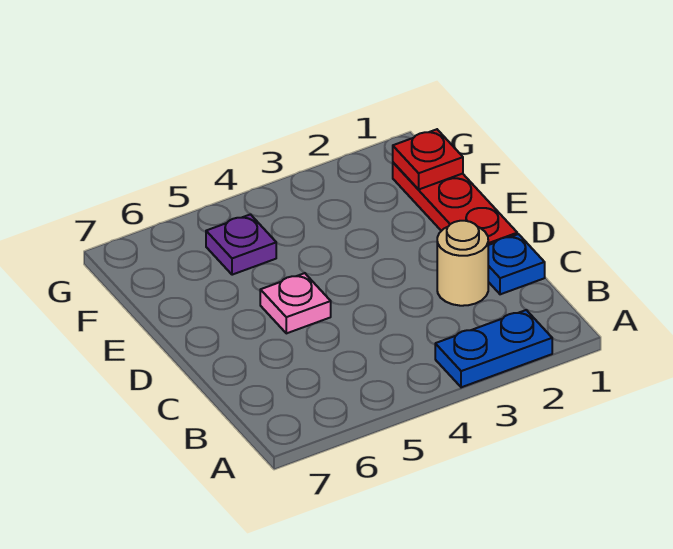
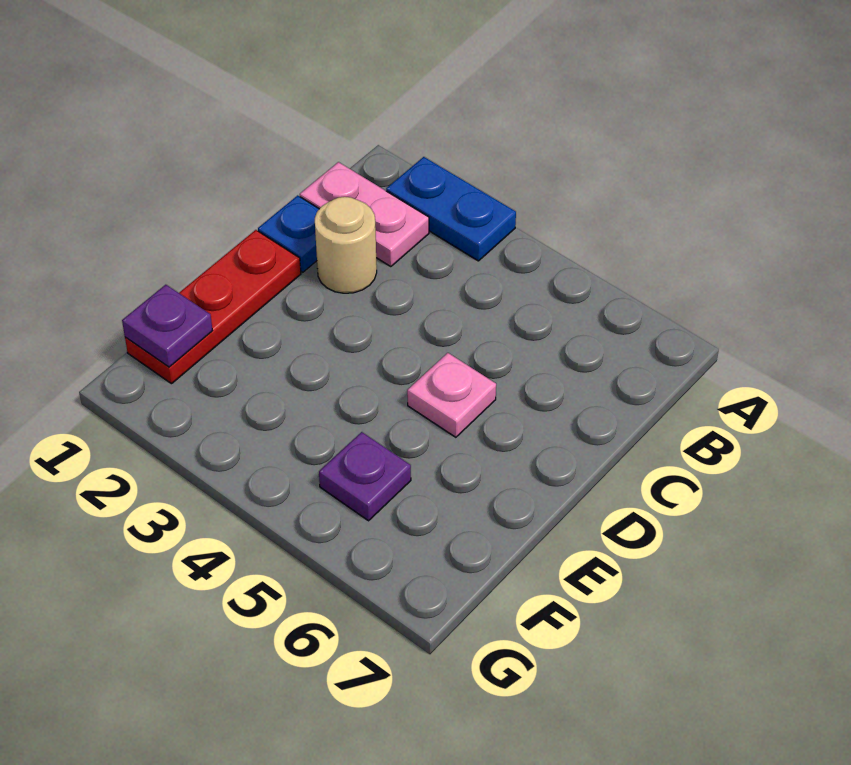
none -> pink plate B1:B2 level 1
red plate F1 level 2 -> purple plate F1 level 2

